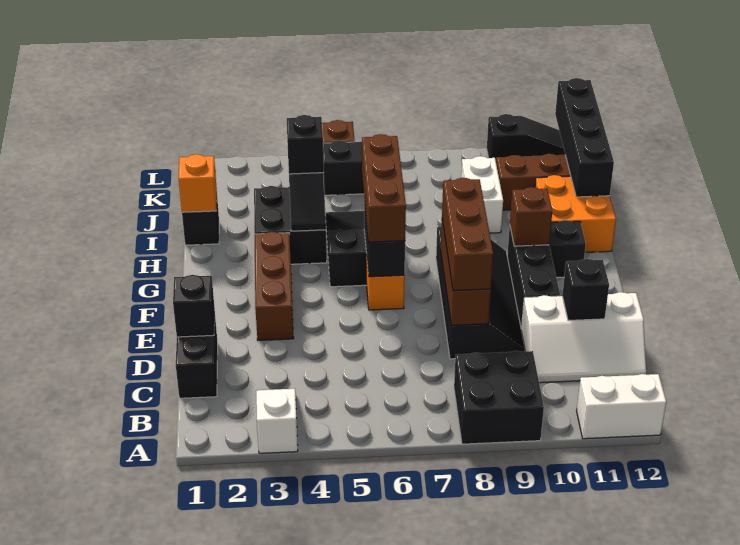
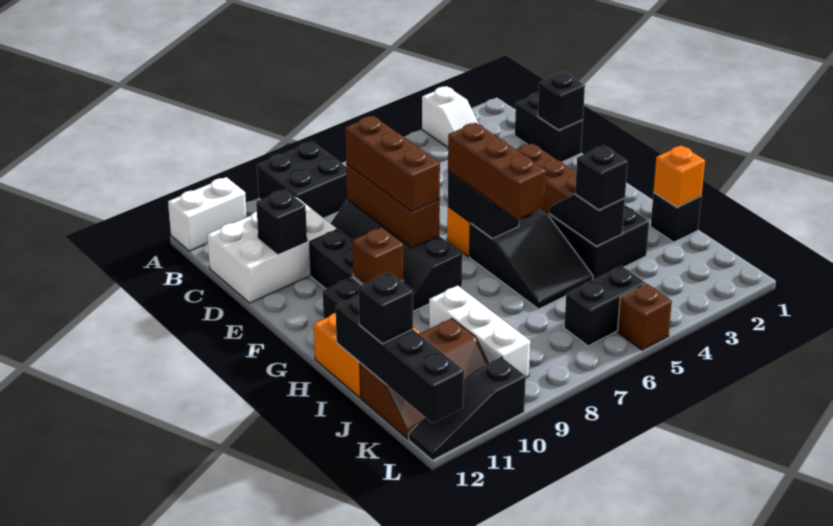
white slope C10:D12 level 1 top D -> white brick C10:D12 level 1
white brick I9:J9 level 1 -> white brick I9:K9 level 1
none -> black brick J12 level 3

